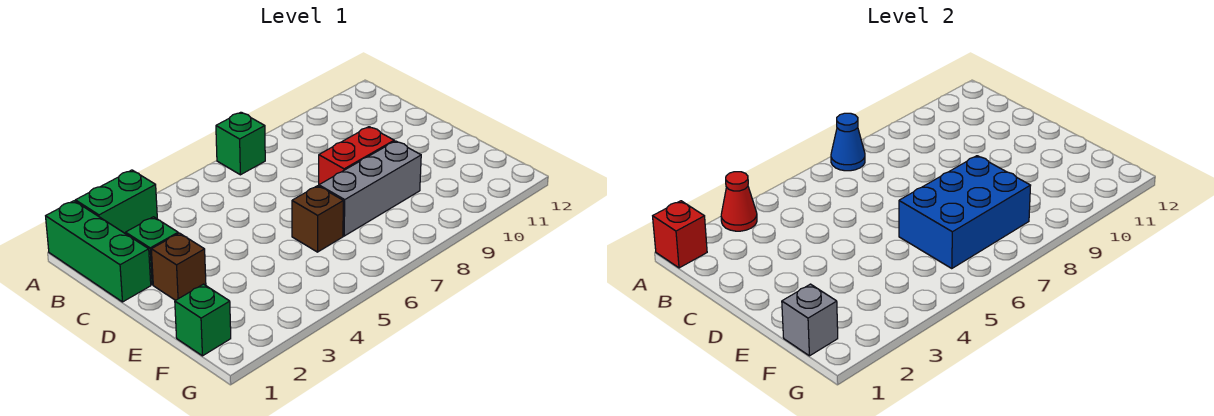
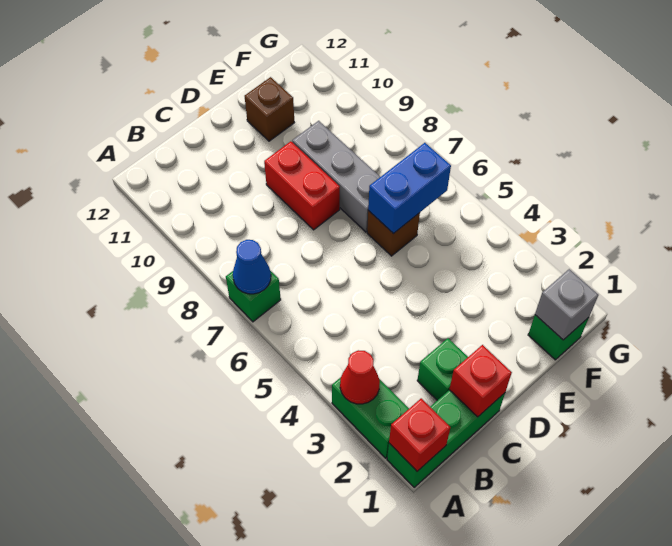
none -> red brick C1 level 2
brown brick D2 level 1 -> brown brick E11 level 1
blue brick E6:F8 level 2 -> blue brick E6:F6 level 2

